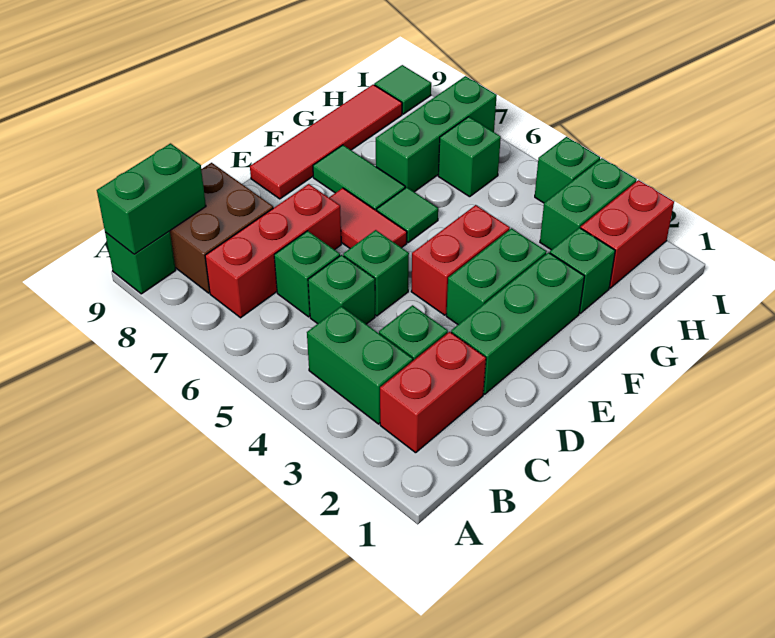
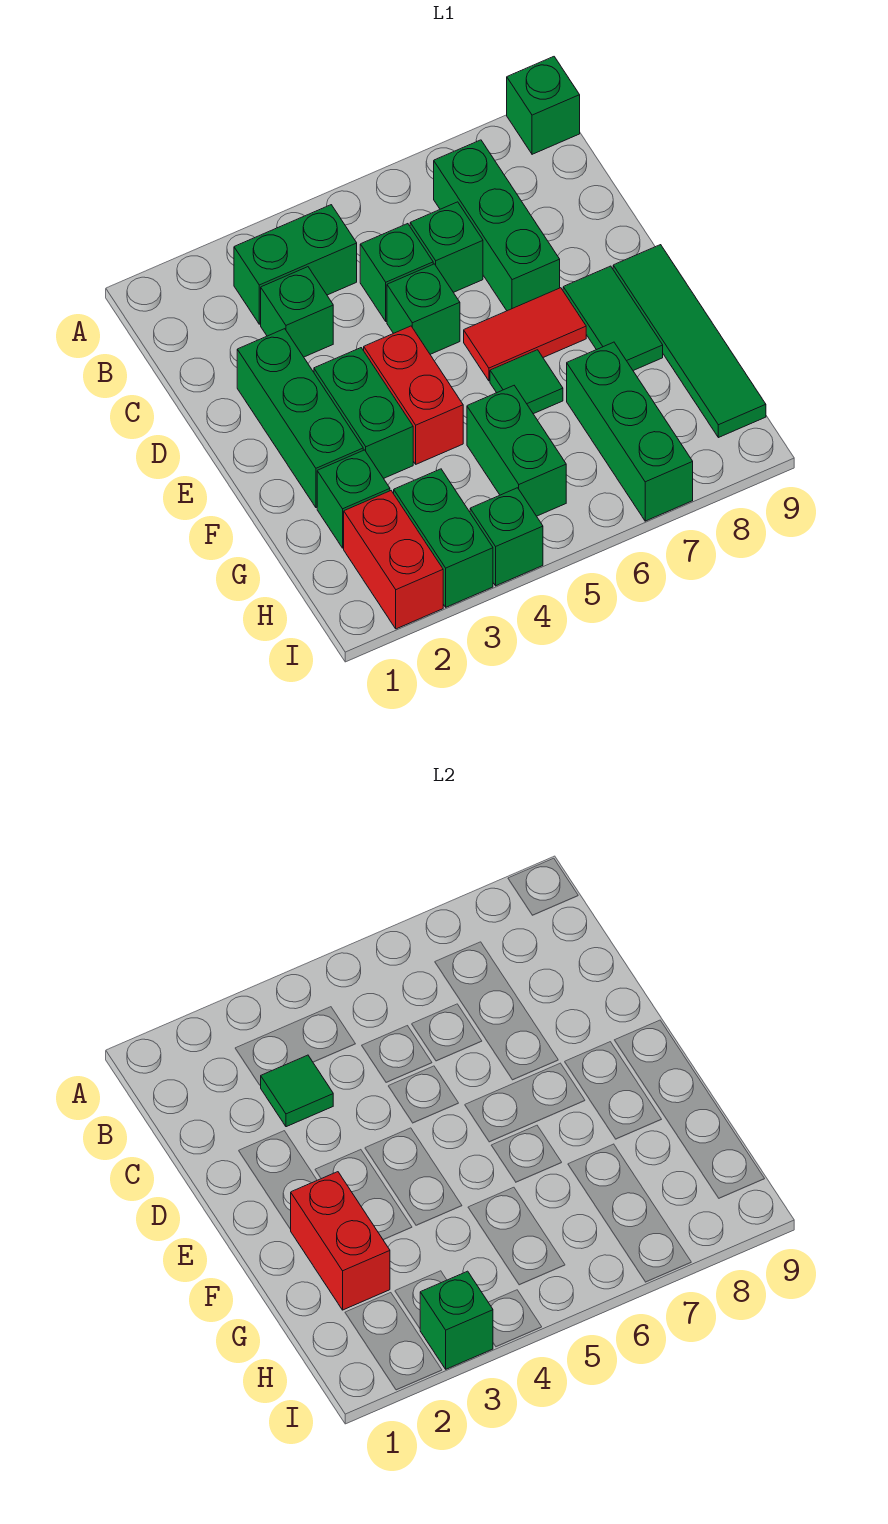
green brick A9:B9 level 2 -> green brick G5:H5 level 1
red brick B2:C2 level 1 -> red brick F2:G2 level 2
red brick B7:D7 level 1 -> green brick B7:D7 level 1
brown brick B8:C9 level 1 -> none
red tile E9:H9 level 1 -> green tile E9:H9 level 1
green tile F7:F8 level 1 -> green tile E8:F8 level 1
green brick H6 level 1 -> green brick I3 level 2
green tile I9 level 1 -> green tile C3 level 2

